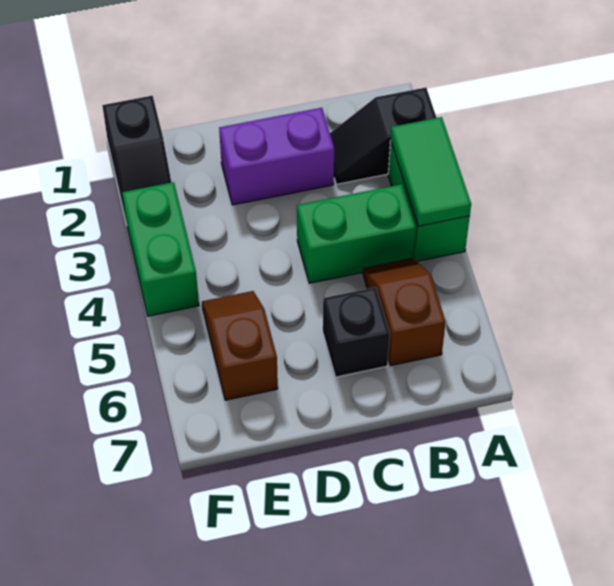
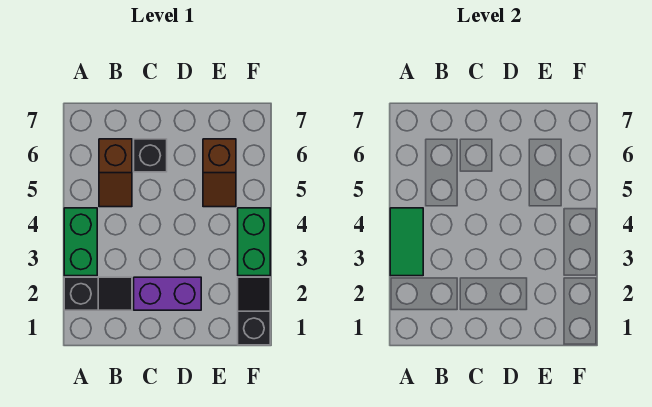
green brick B4:C4 level 1 -> none

